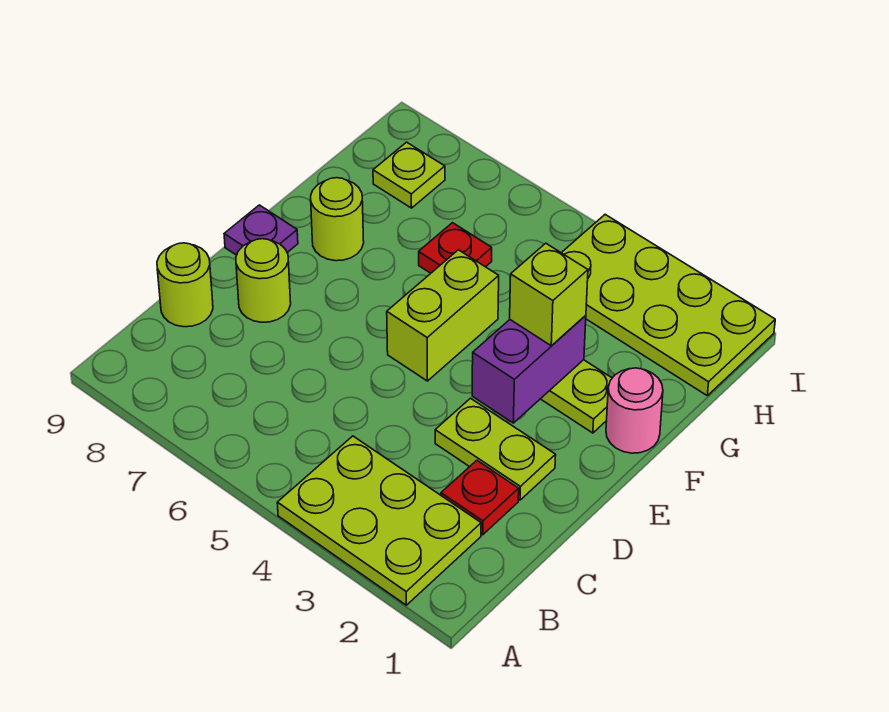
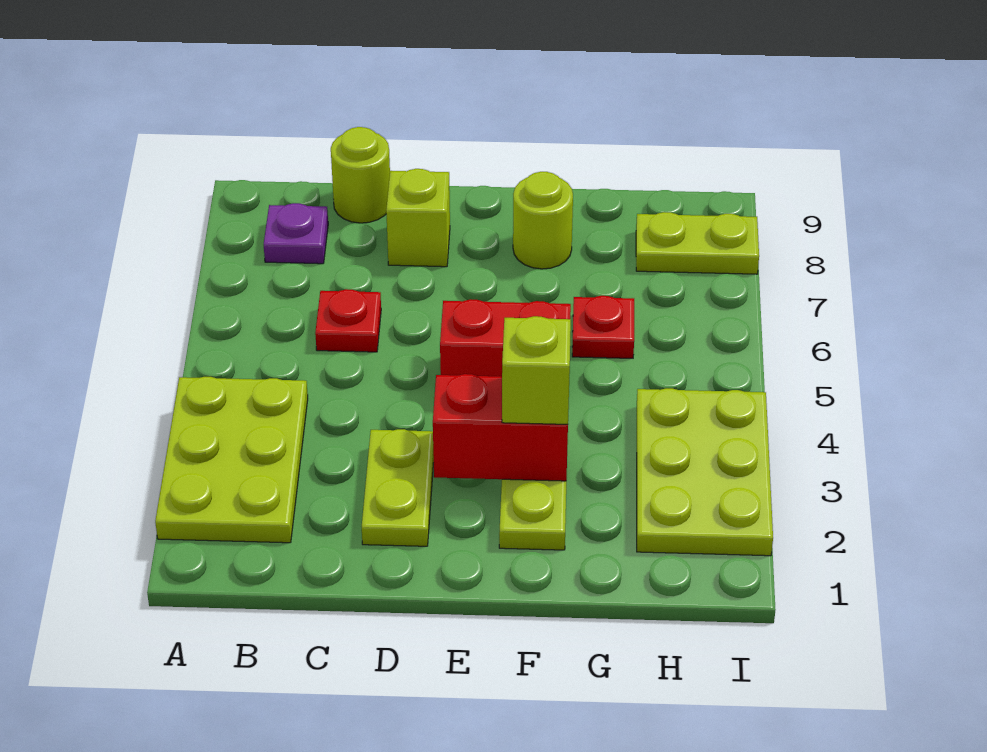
red plate C2 level 1 -> red plate C6 level 1
lime round brick D8 level 1 -> lime brick D8 level 1
purple brick E3:F3 level 2 -> red brick E3:F3 level 2
lime brick E5:F5 level 1 -> red brick E5:F5 level 1
purple plate E9 level 1 -> purple plate B8 level 1
pink round brick F1 level 1 -> none
lime plate H1:I4 level 1 -> lime plate H2:I4 level 1
lime plate H8 level 1 -> lime plate H8:I8 level 1

